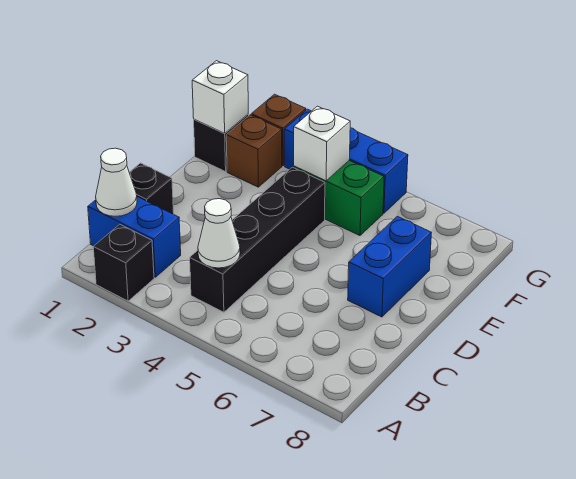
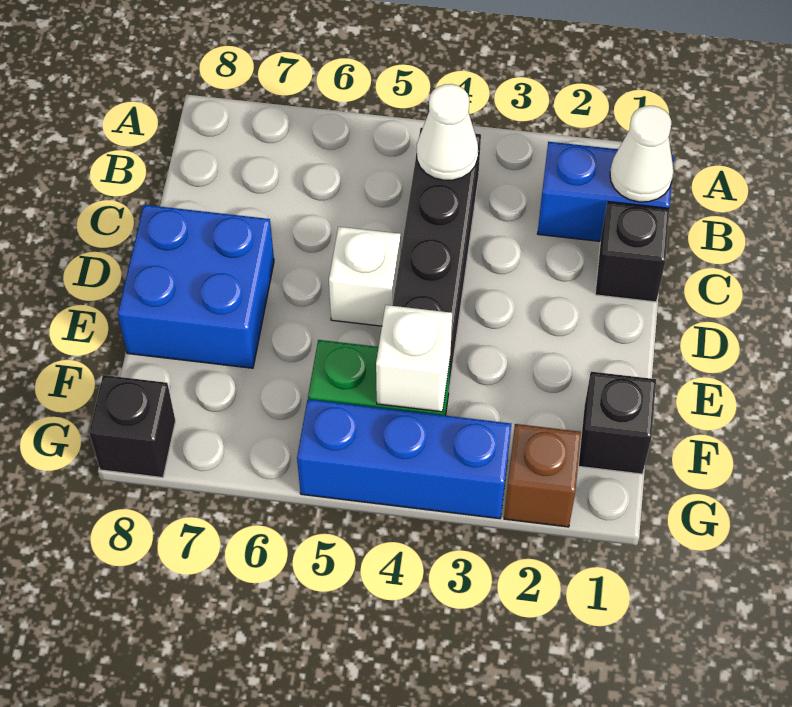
black brick A2 level 1 -> black brick G8 level 1
blue brick D7:E7 level 1 -> blue brick D7:E8 level 1
white brick F1 level 2 -> white brick D5 level 1
brown brick F2 level 1 -> none

